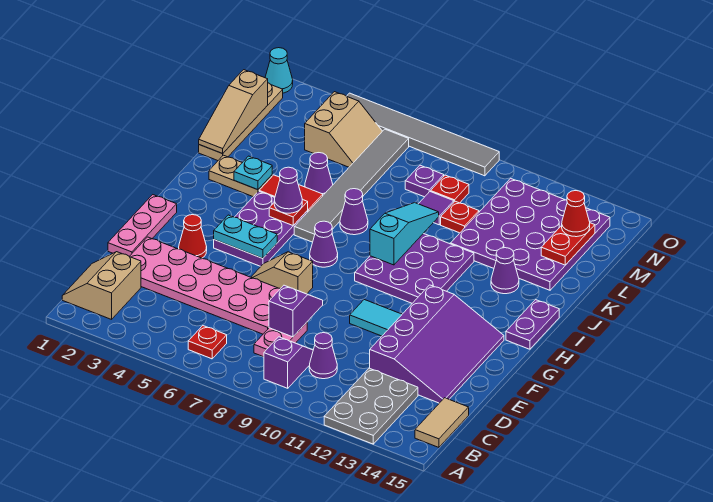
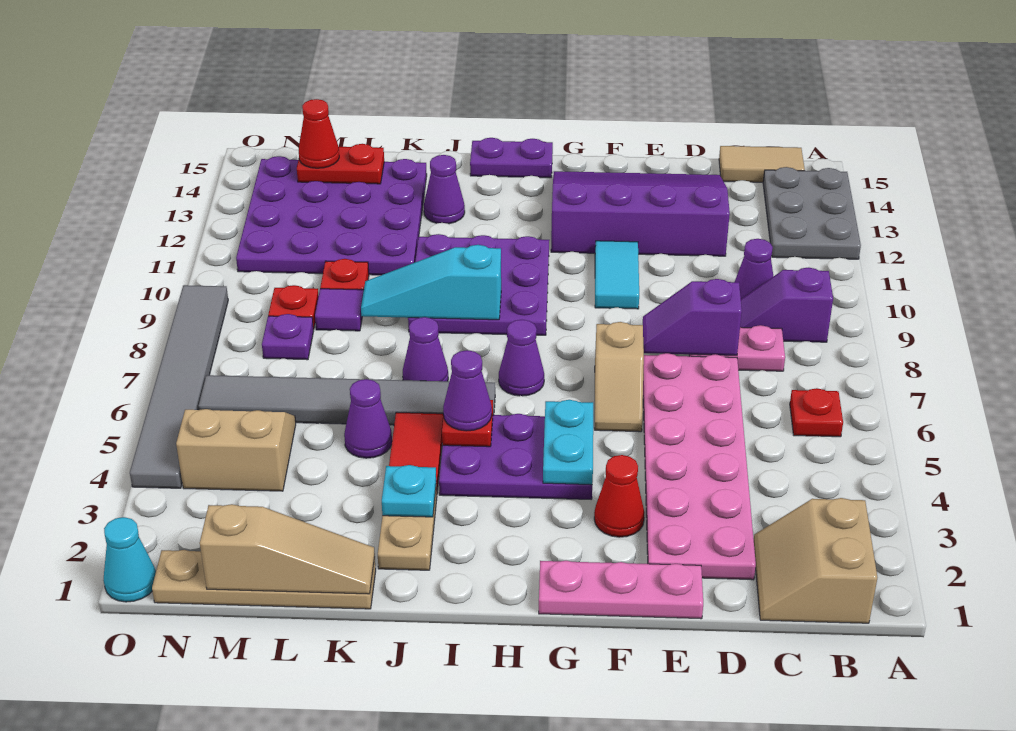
grey plate A12:C13 level 1 -> grey plate A12:B14 level 1
tan slope B1:C2 level 1 top 2 -> tan slope B1:C2 level 1 top B

